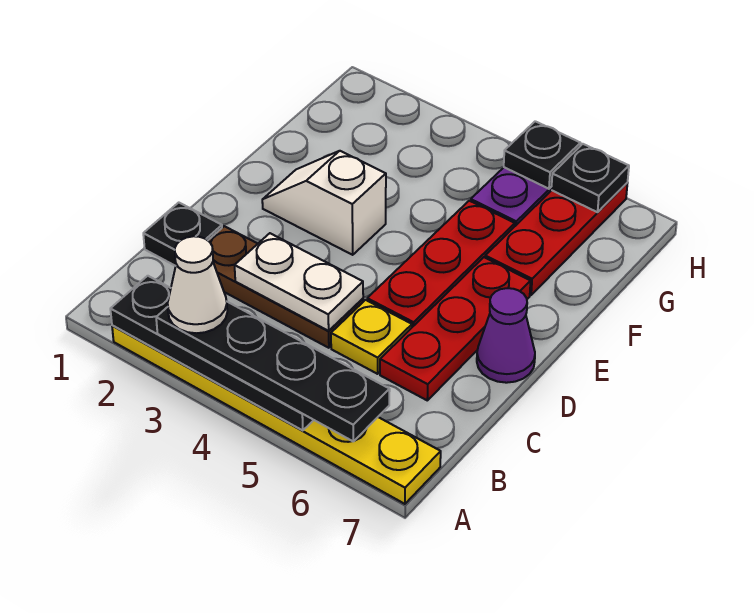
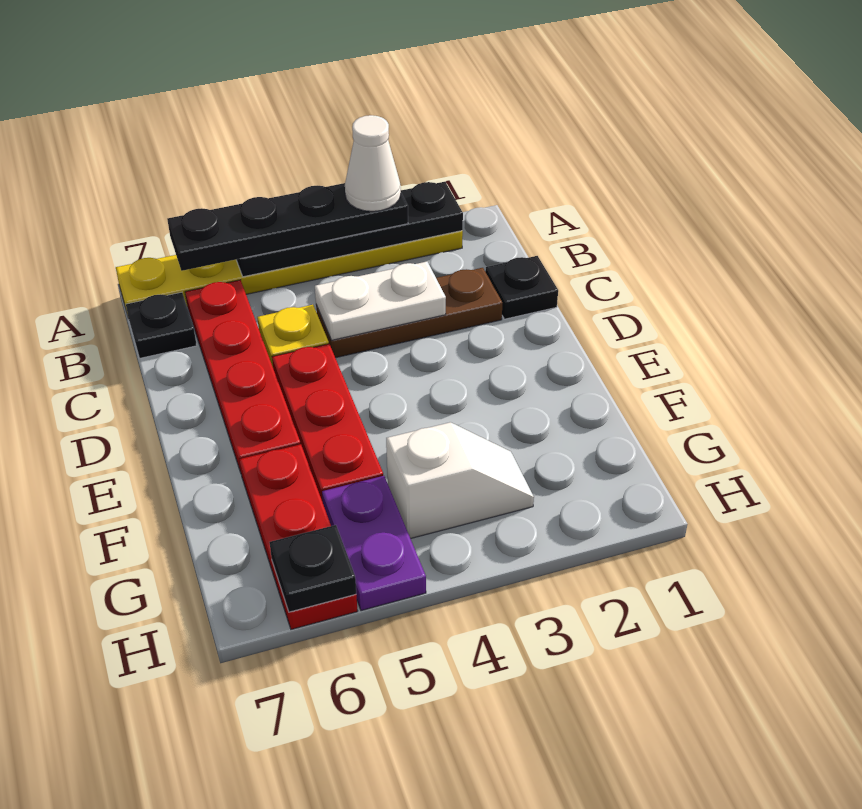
red plate C6:E6 level 1 -> red plate B6:E6 level 1
purple cone D7 level 1 -> none
white slope E2:E3 level 1 top 3 -> white slope G3:G4 level 1 top 4
black plate H5 level 2 -> black plate B7 level 1

